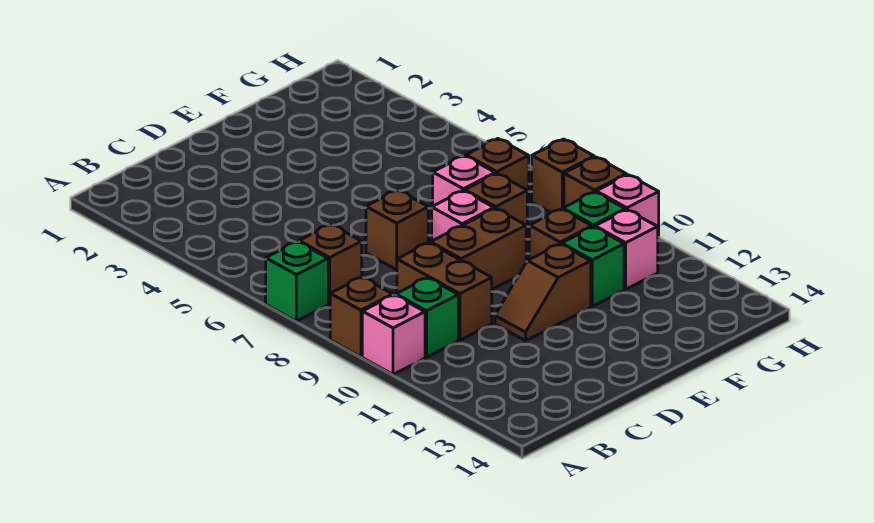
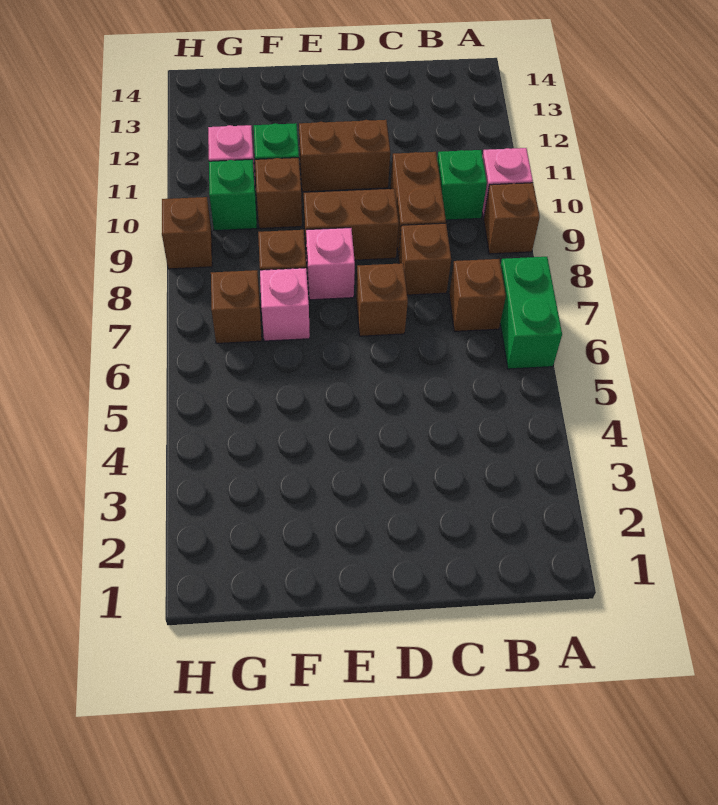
green brick A7 level 1 -> green brick A6:A7 level 1
brown slope D11:E11 level 1 top E -> brown brick D11:E11 level 1
brown brick H8 level 1 -> brown brick C8 level 1
pink brick H10 level 1 -> none

